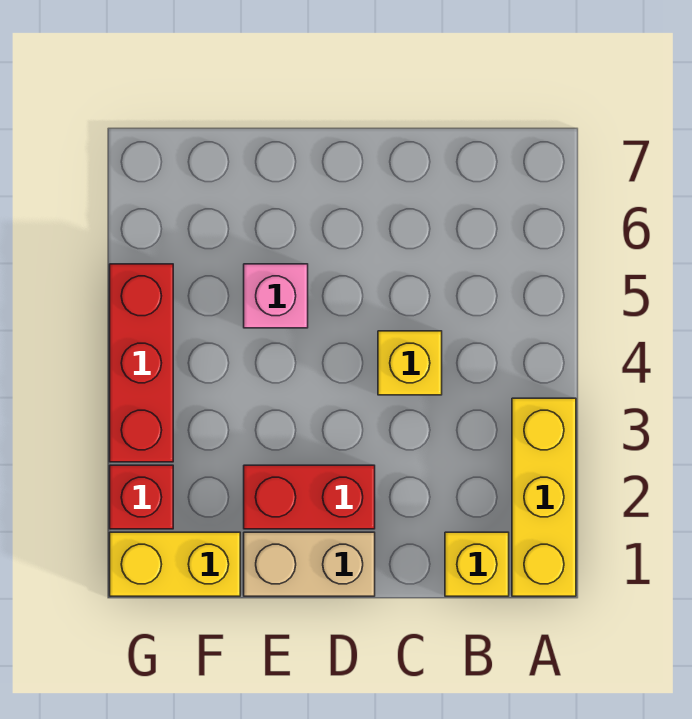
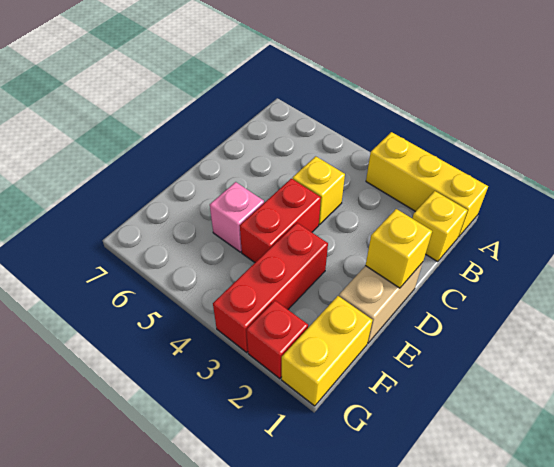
none -> yellow brick D1 level 2
red brick D2:E2 level 1 -> red brick D4:E4 level 1
red brick G3:G5 level 1 -> red brick E3:G3 level 1

